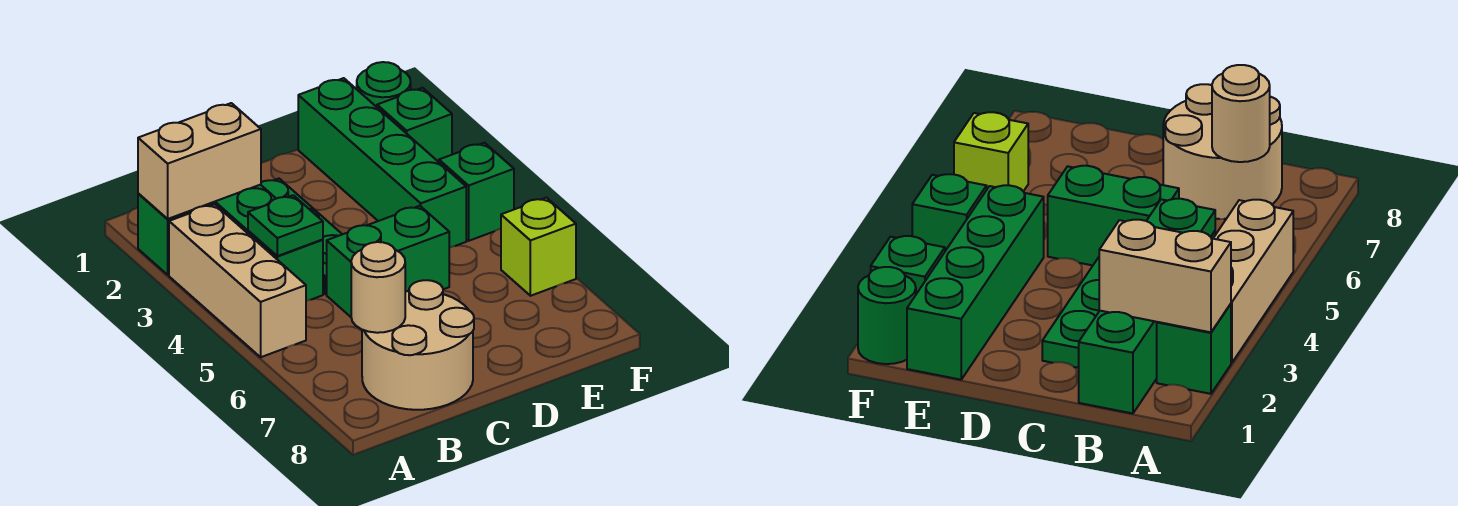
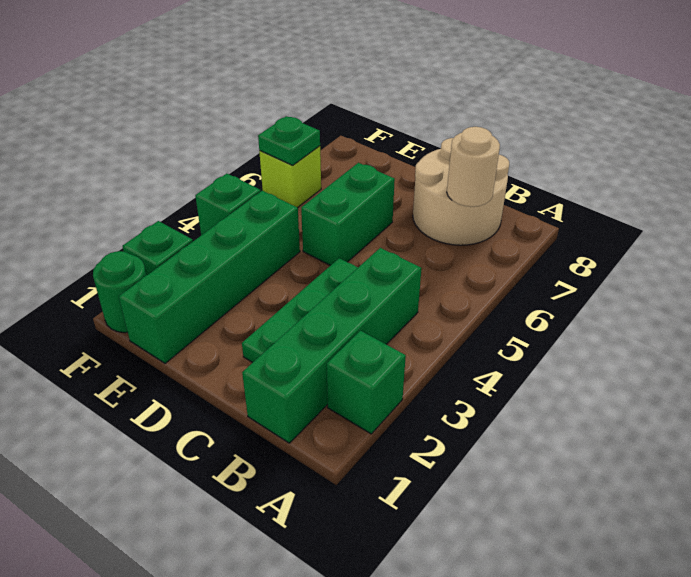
tan brick A2:B2 level 2 -> none
tan brick A3:A5 level 1 -> none
green plate B4 level 2 -> green plate F6 level 2
green brick C5:D5 level 1 -> green brick D5:D6 level 1

